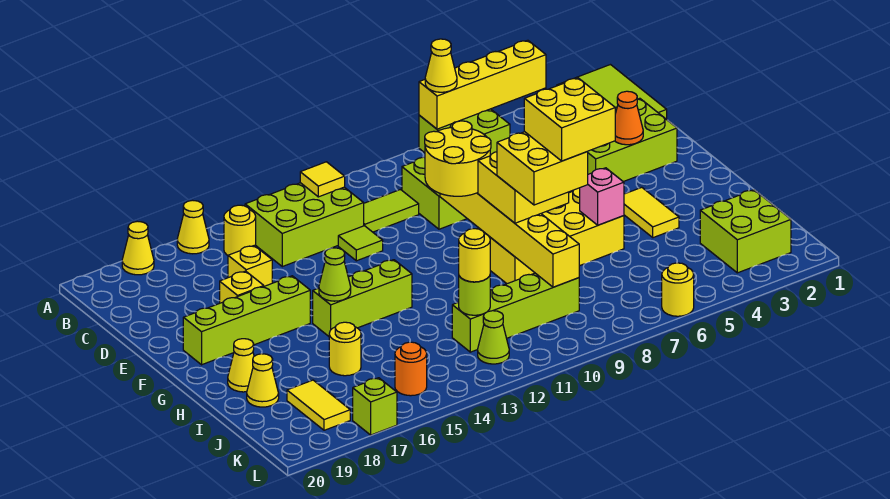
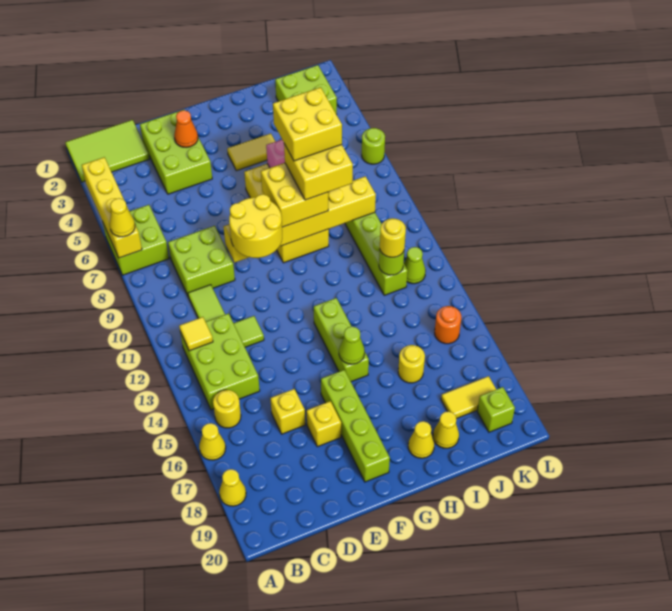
yellow round brick L6 level 1 -> lime round brick L6 level 1
lime brick L17 level 1 -> lime brick K19 level 1

